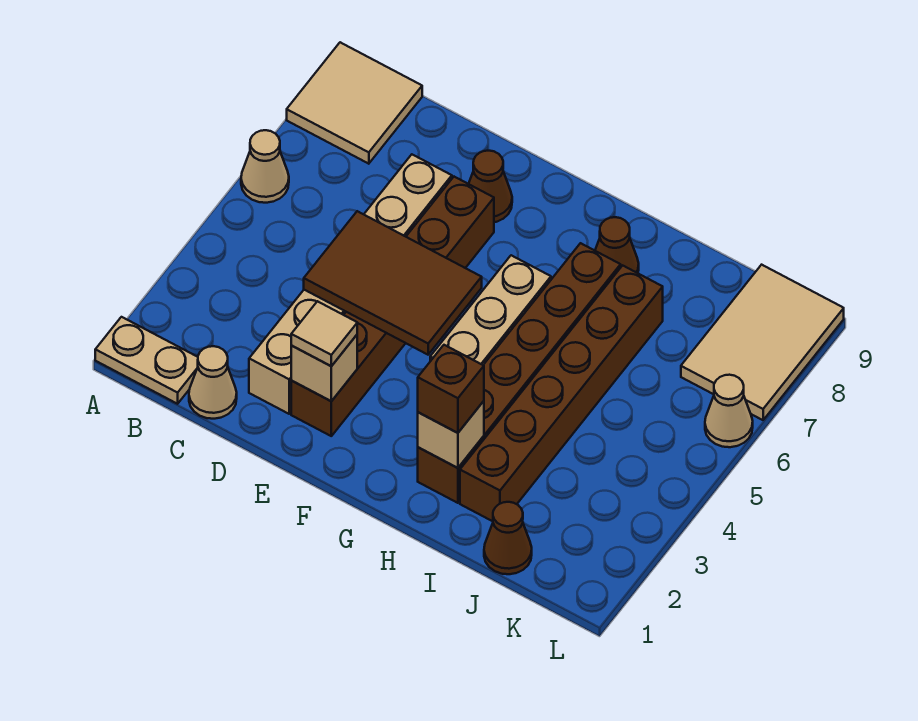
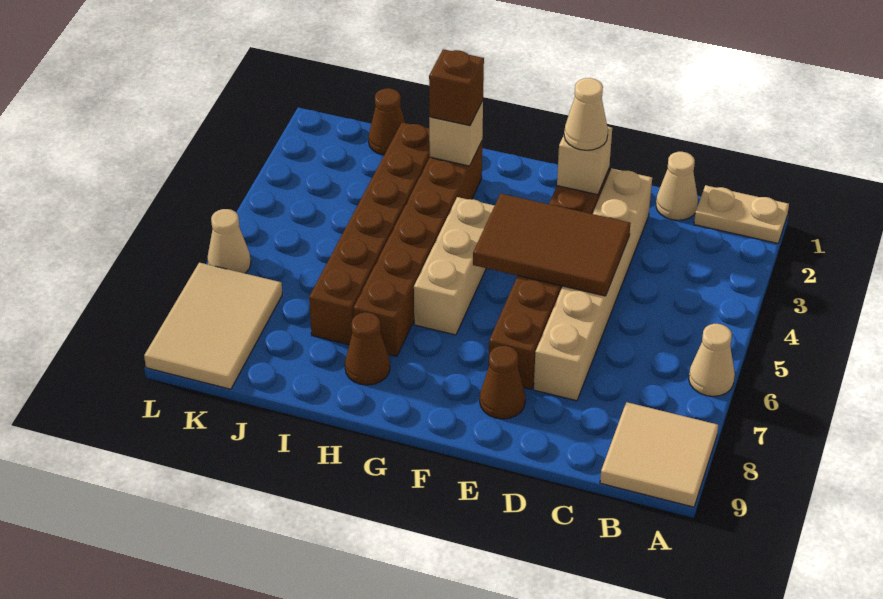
tan tile E2 level 3 -> tan cone E2 level 3

